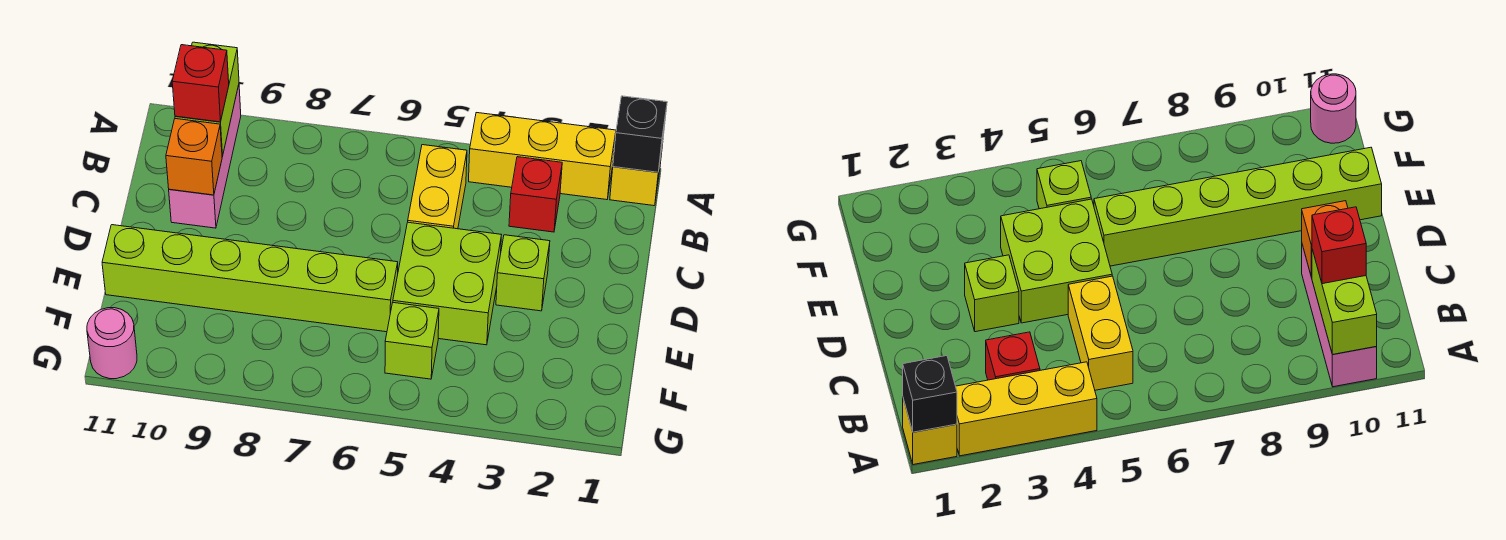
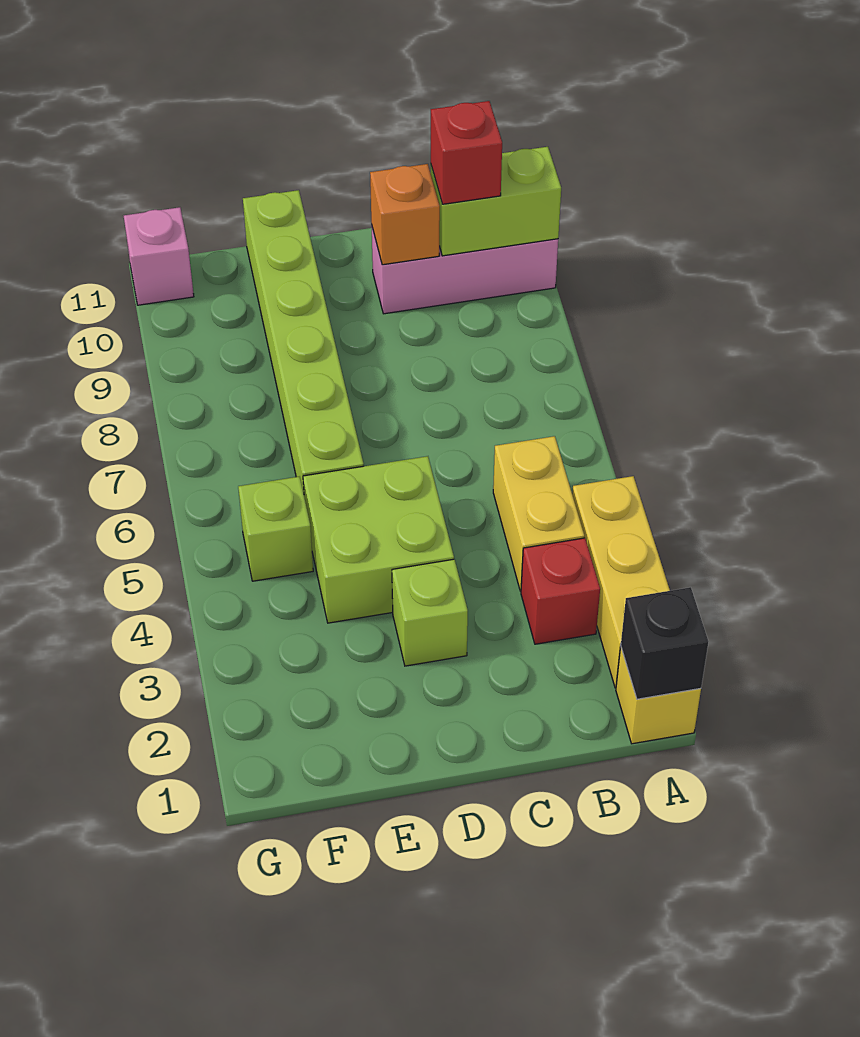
yellow brick B5:C5 level 1 -> yellow brick B4:B5 level 1
pink round brick G11 level 1 -> pink brick G11 level 1

